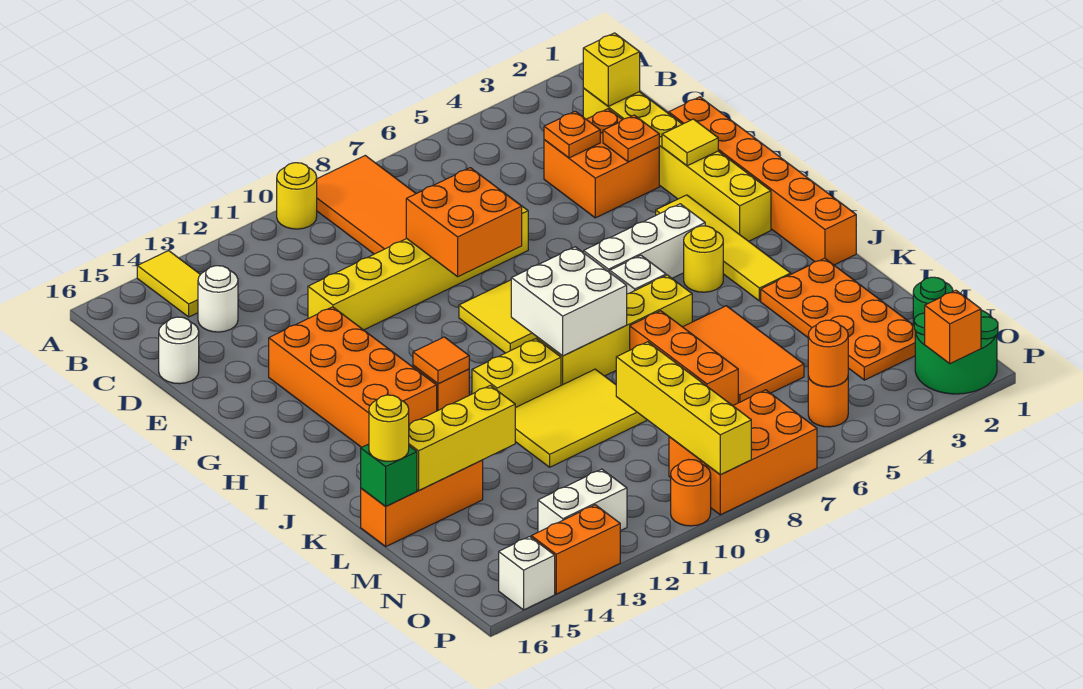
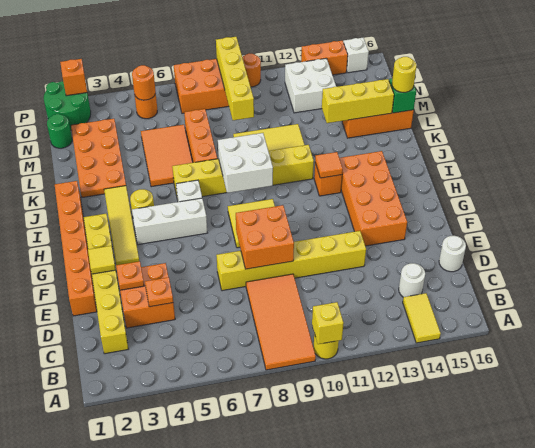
yellow brick C2 level 2 -> yellow brick A10 level 2
white brick O12:O13 level 1 -> white brick N12:O13 level 1

